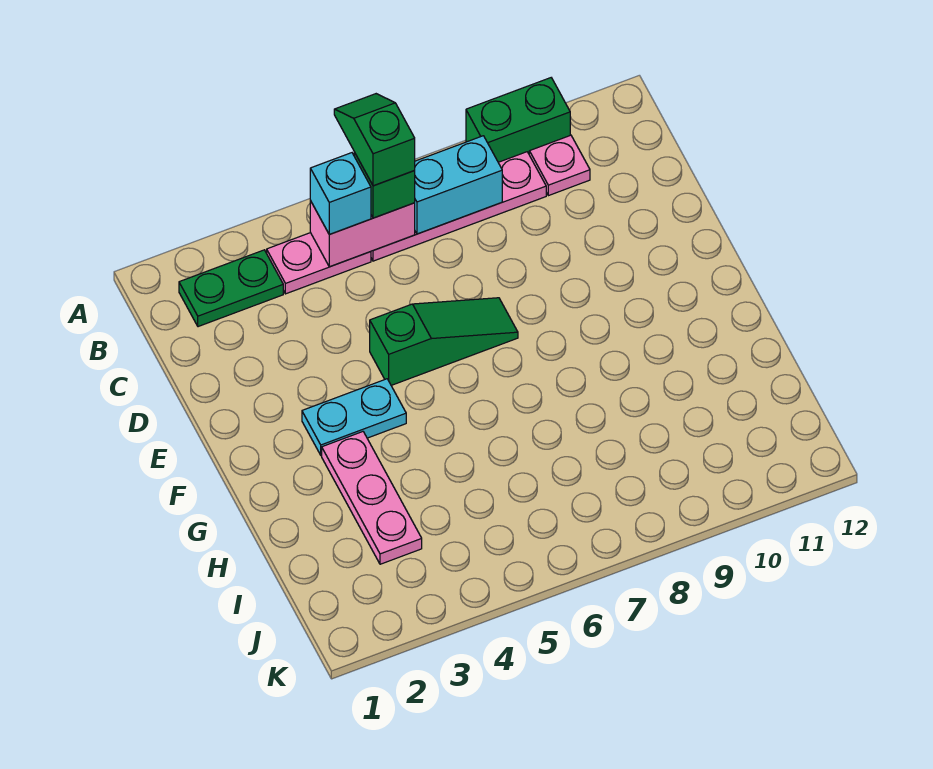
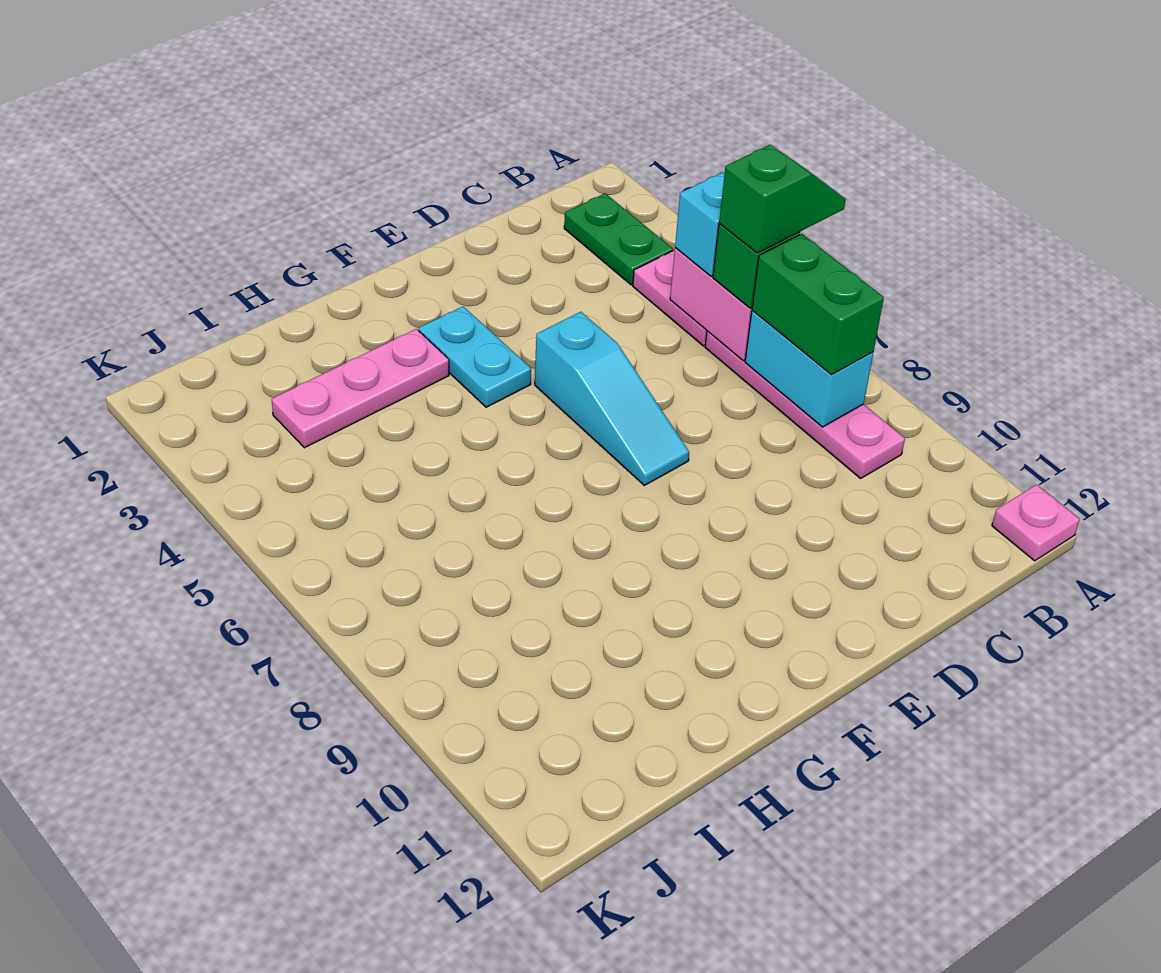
green brick A9:A10 level 1 -> green brick B7:B8 level 3
pink plate B10 level 1 -> pink plate A12 level 1
green slope E5:E7 level 1 top 5 -> cyan slope E5:E7 level 1 top 5

